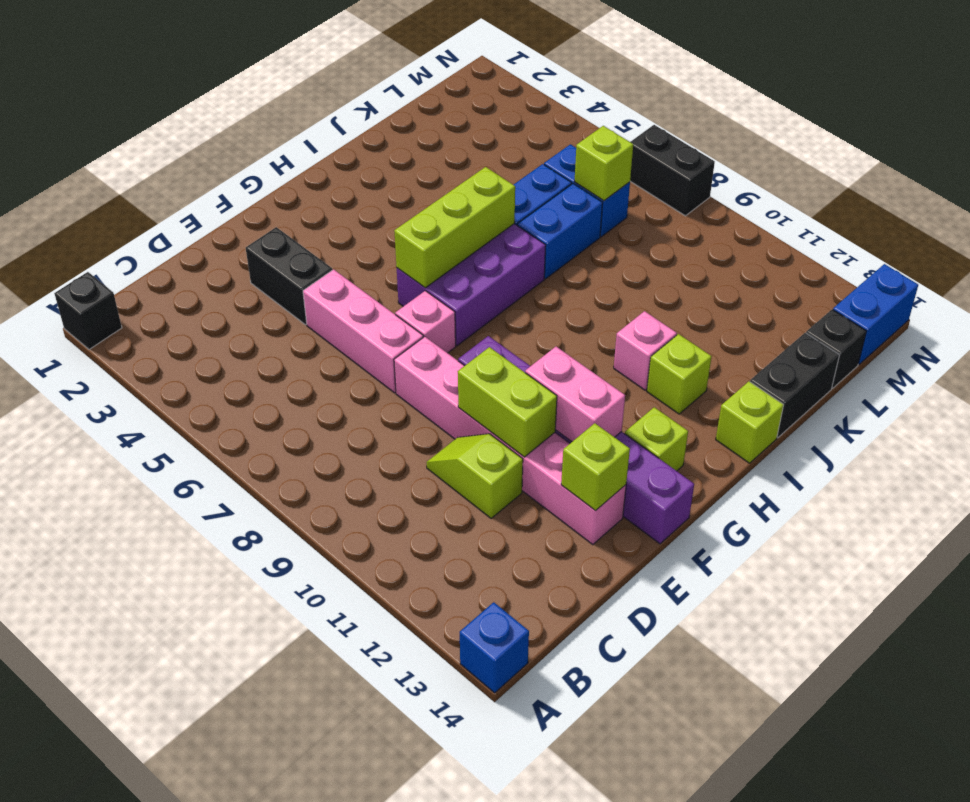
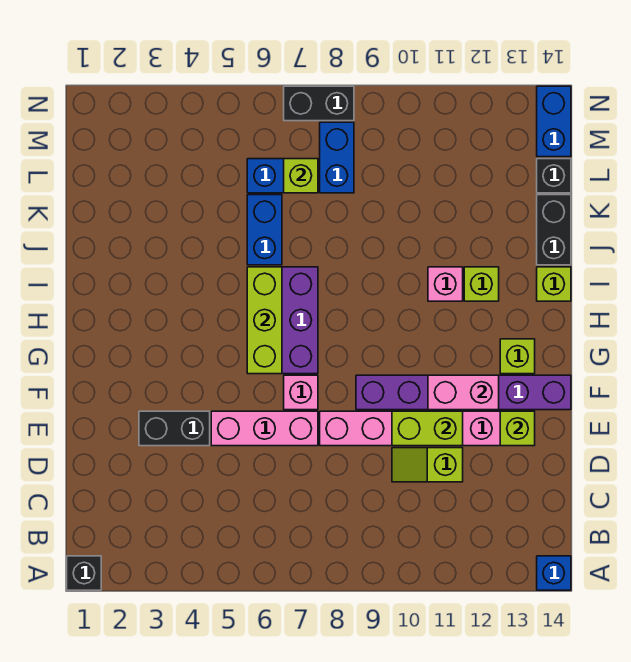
blue brick J7:K7 level 1 -> blue brick L8:M8 level 1

